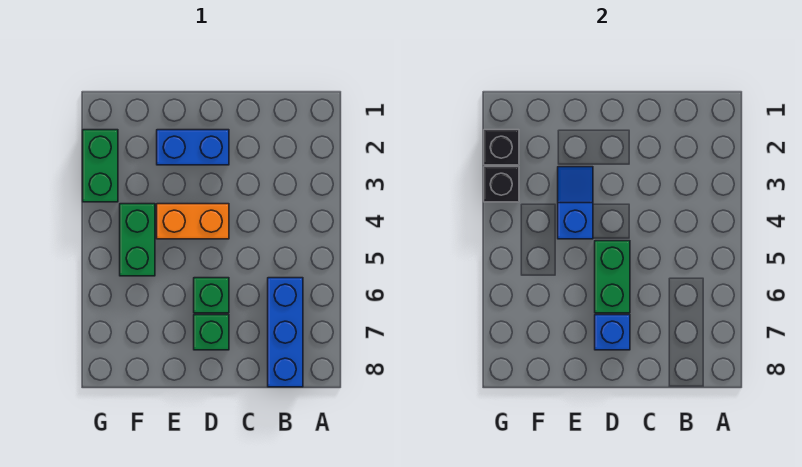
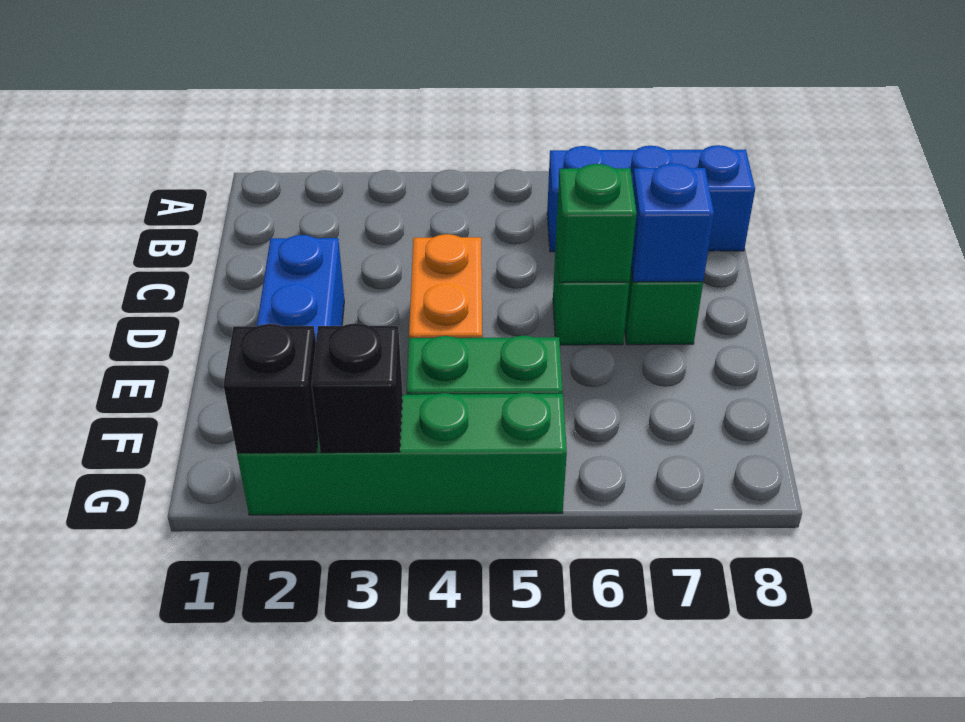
green brick D5:D6 level 2 -> green brick D6 level 2
blue slope E3:E4 level 2 top 4 -> none
green brick G2:G3 level 1 -> green brick G2:G5 level 1

